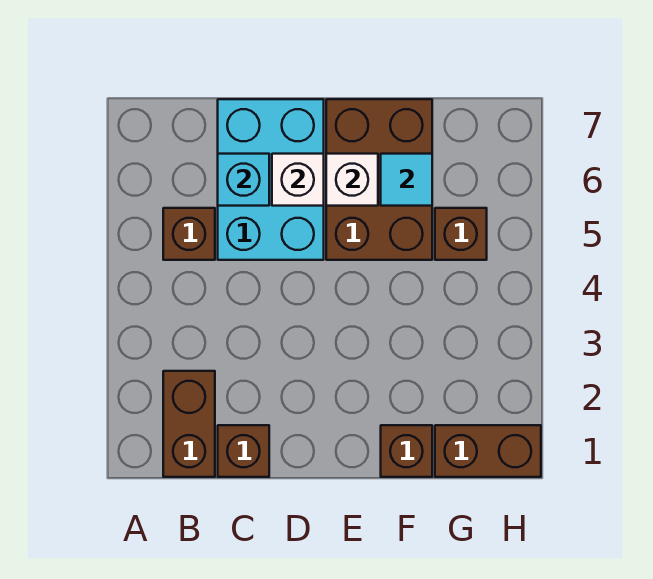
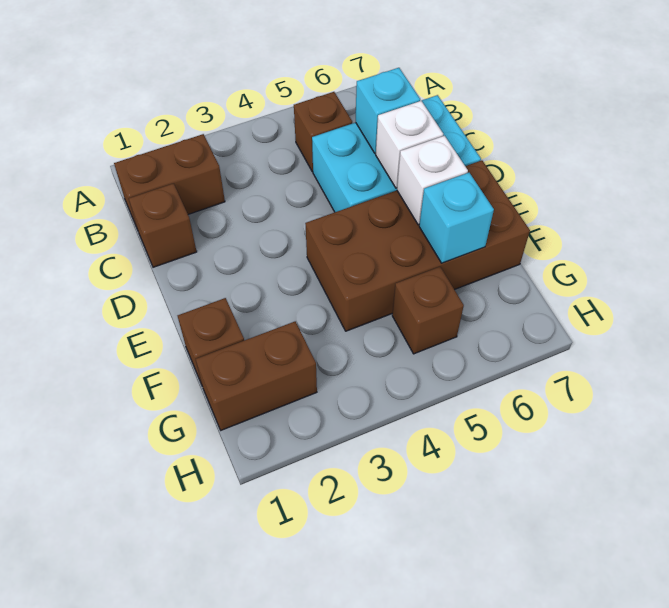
brown brick E5:F7 level 1 -> brown brick E4:F7 level 1
cyan tile F6 level 2 -> cyan brick F6 level 2
brown brick G1:H1 level 1 -> brown brick G1:G2 level 1

